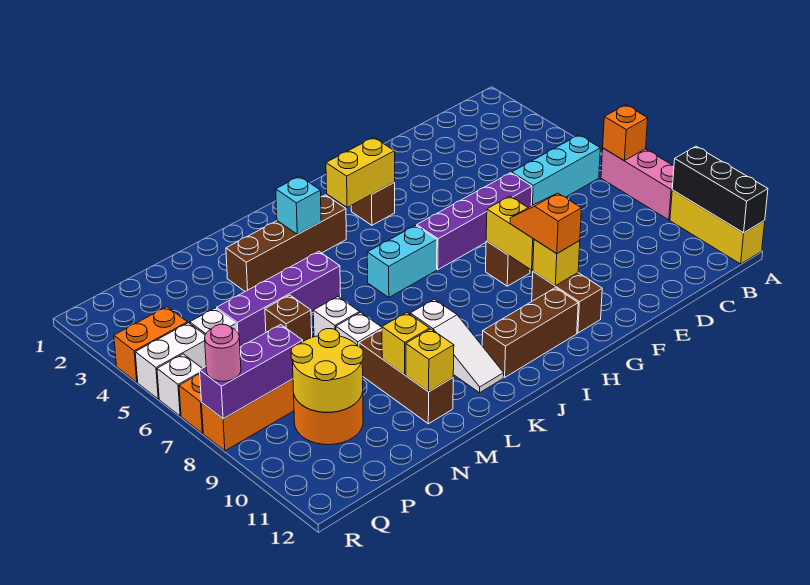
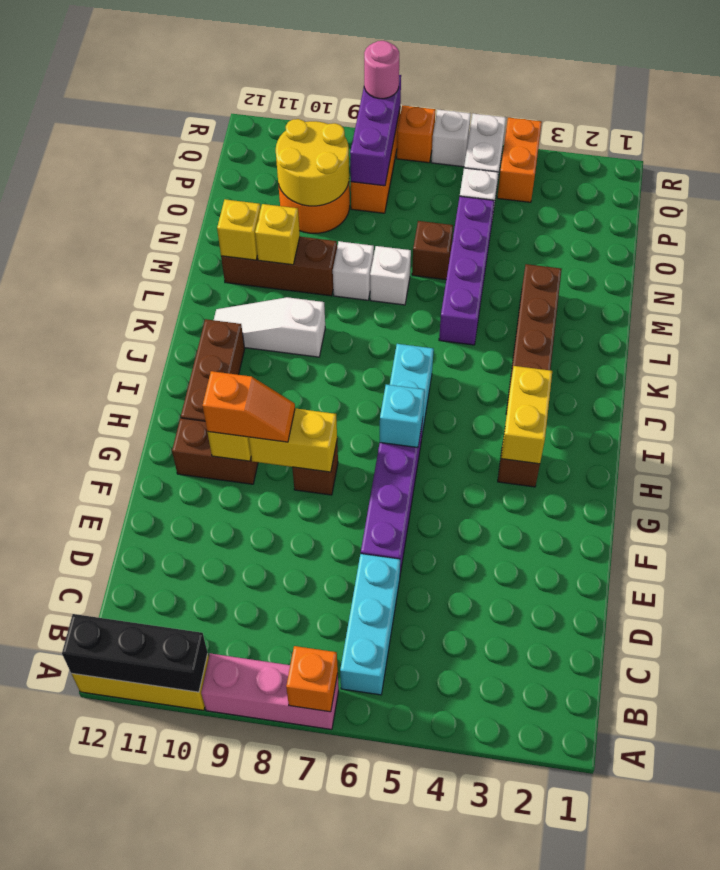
cyan brick K3 level 2 -> cyan brick H6 level 2

